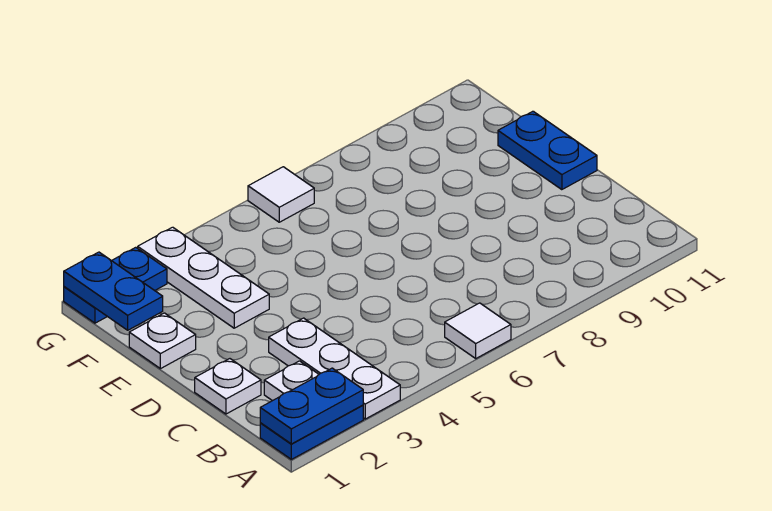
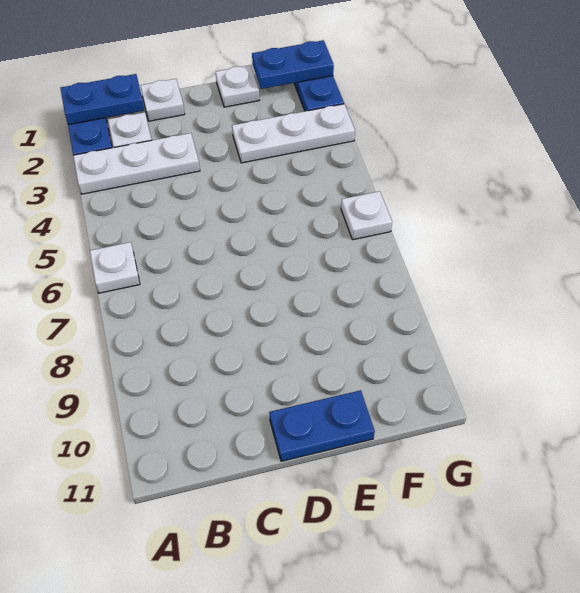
blue plate A1:A2 level 2 -> blue plate A1:B1 level 2
white tile A6 level 1 -> white plate A6 level 1
white tile G6 level 1 -> white plate G6 level 1

